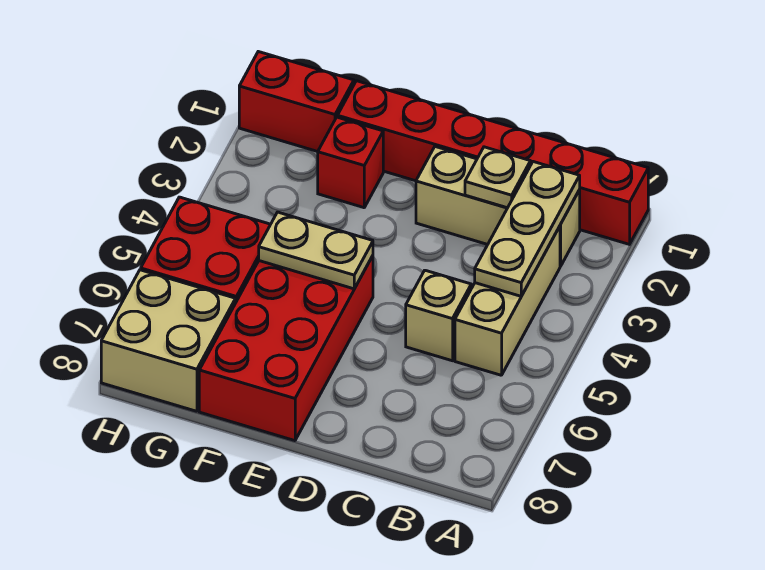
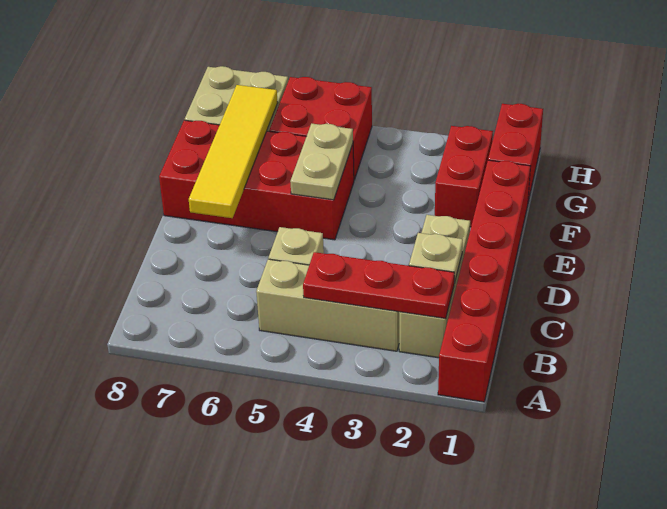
tan plate B2:B4 level 2 -> red plate B2:B4 level 2
none -> yellow tile D7:G7 level 2
red brick F2 level 1 -> red brick F2:G2 level 1

